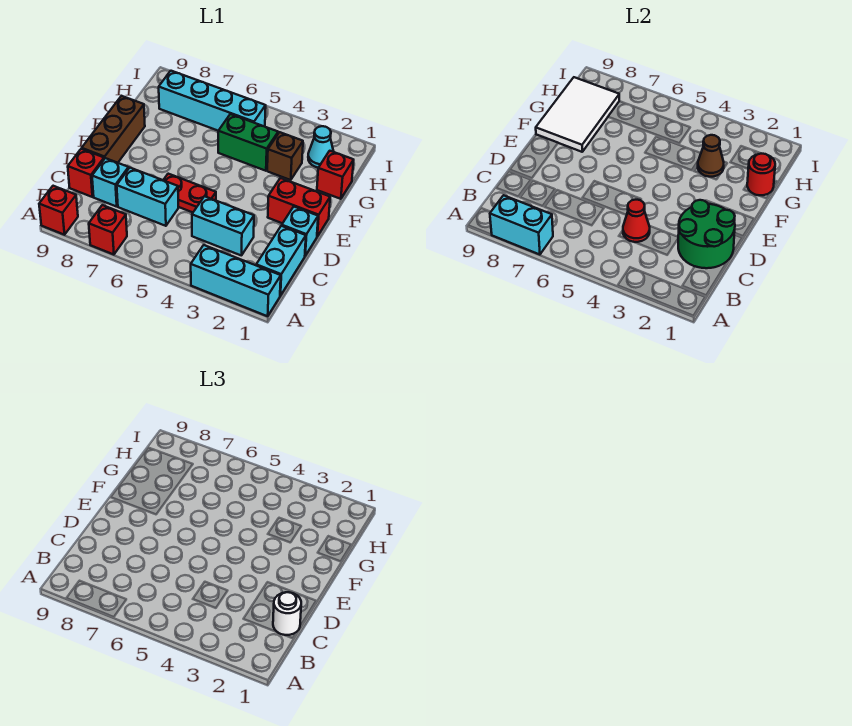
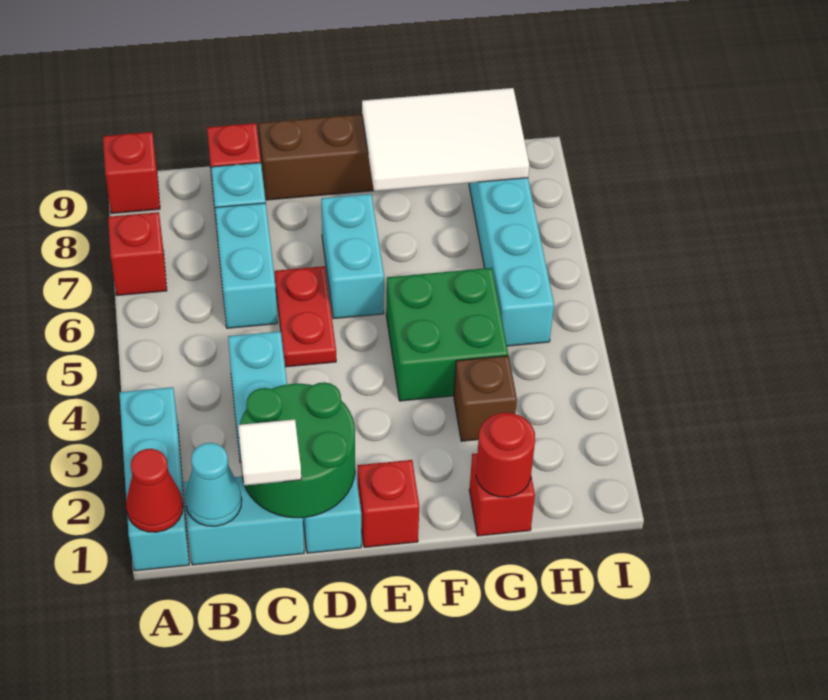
cyan brick A7:A8 level 2 -> cyan brick E6:E7 level 1
white round brick C1 level 3 -> white tile C1 level 3
red cone C4 level 2 -> red cone A1 level 2
red brick E1:E2 level 1 -> red brick E1 level 1
brown cone G3 level 2 -> none
green brick G4:G5 level 1 -> green brick F4:G5 level 1
cyan cone H2 level 1 -> cyan cone B1 level 2

